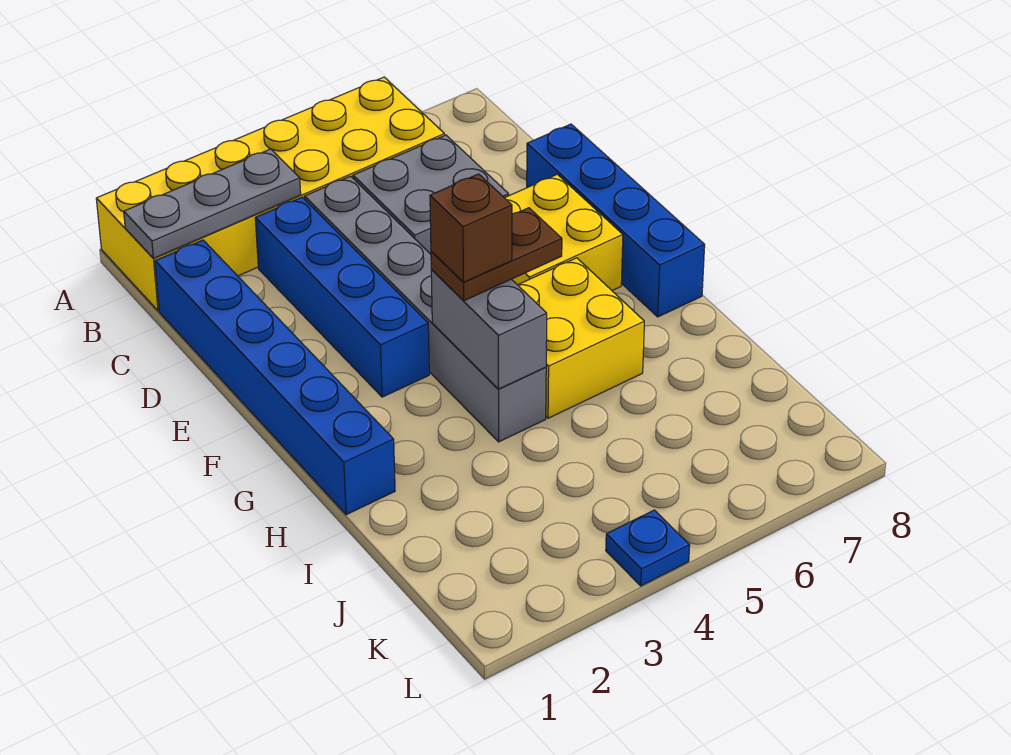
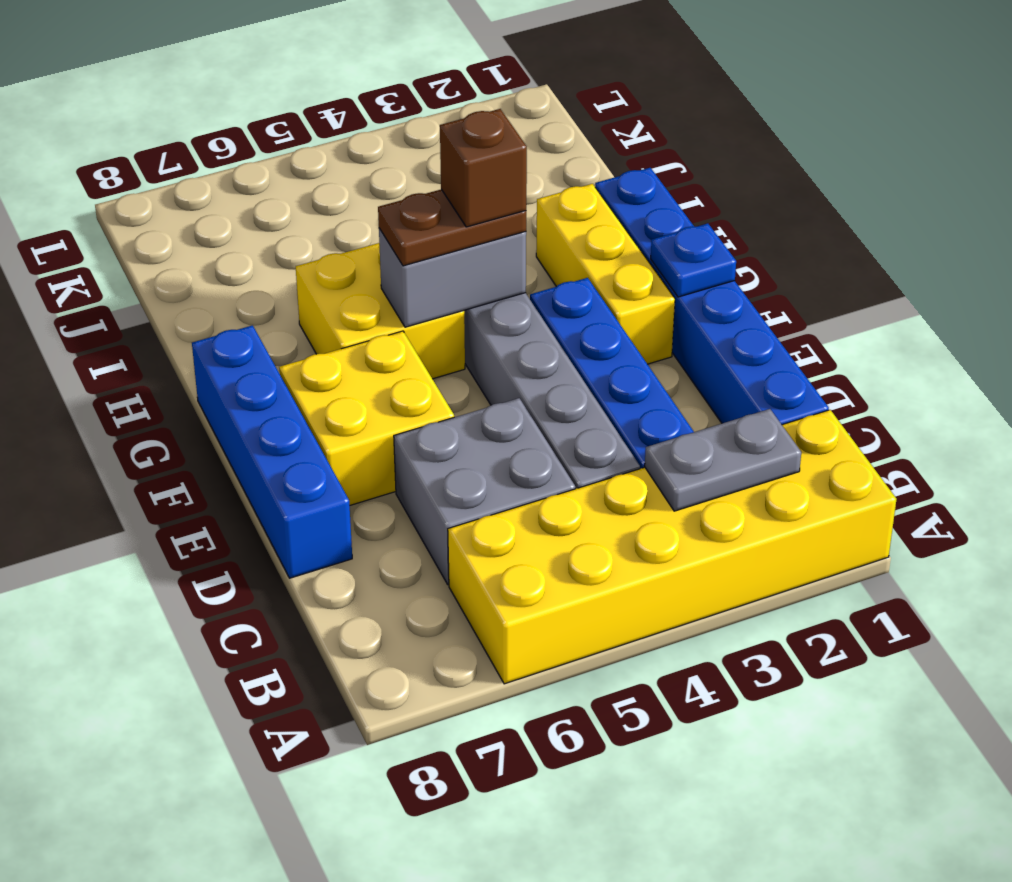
grey plate B1:B3 level 2 -> grey plate B2:B3 level 2
none -> yellow brick F2:H2 level 1
grey brick G4:H4 level 2 -> grey brick G4:G5 level 2
blue plate L4 level 1 -> blue plate F1 level 2

